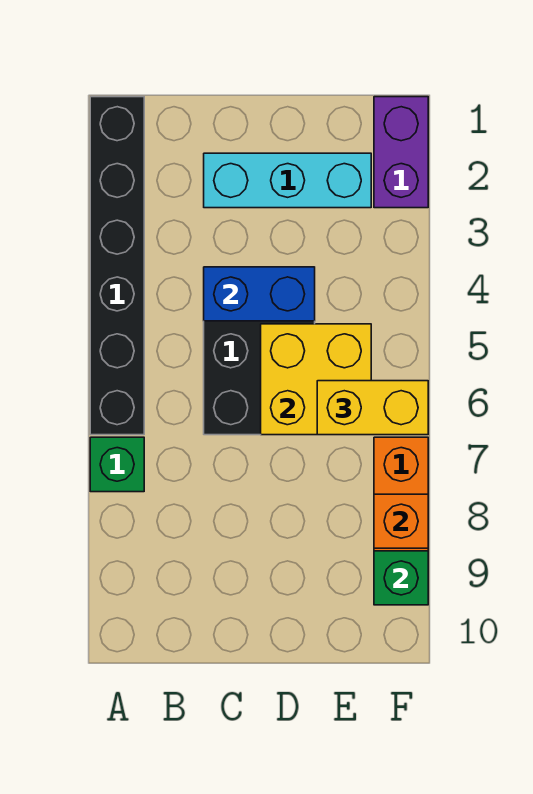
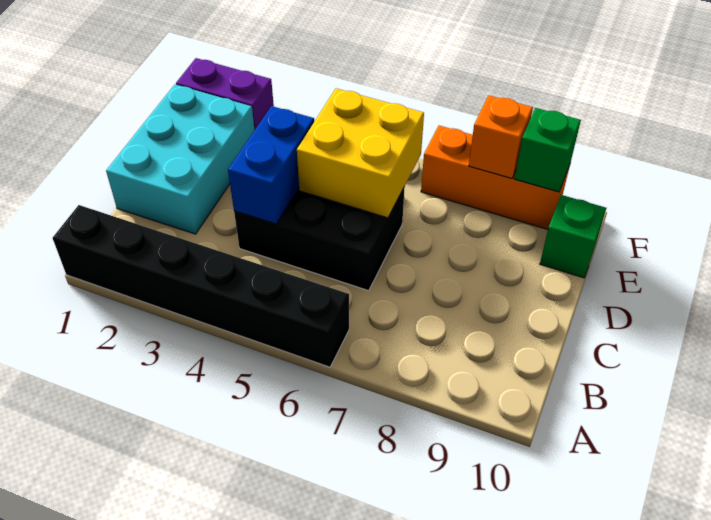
green brick A7 level 1 -> green brick E10 level 1
cyan brick C2:E2 level 1 -> cyan brick C1:E2 level 1
yellow brick E6:F6 level 3 -> none

